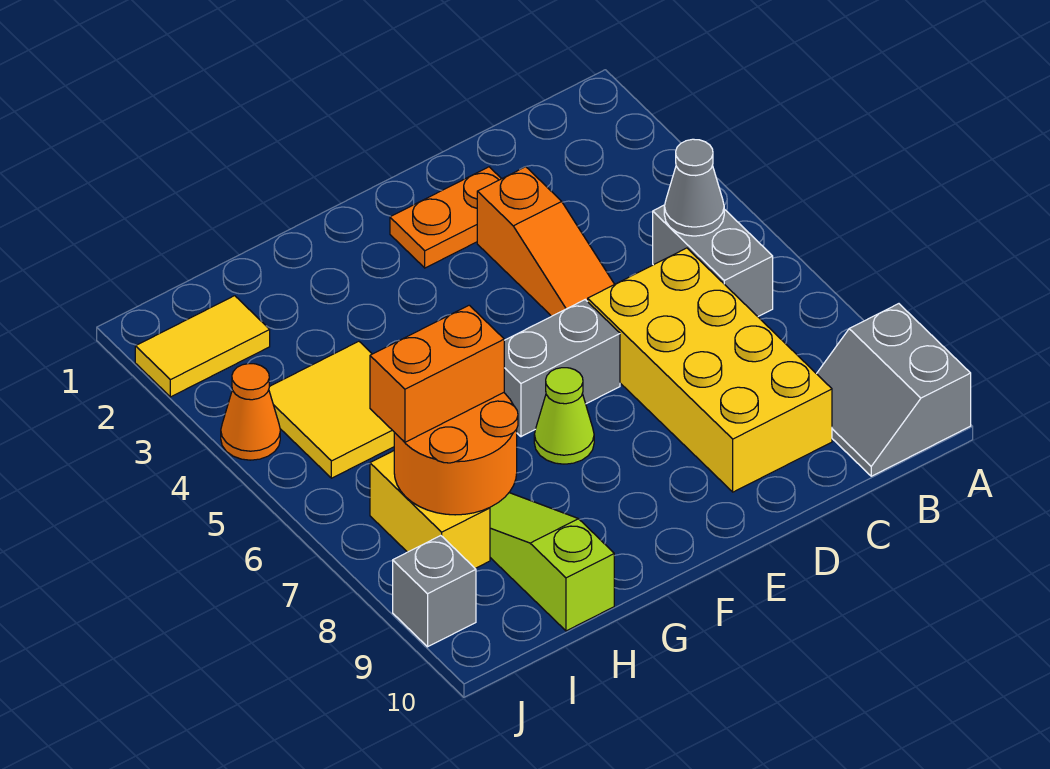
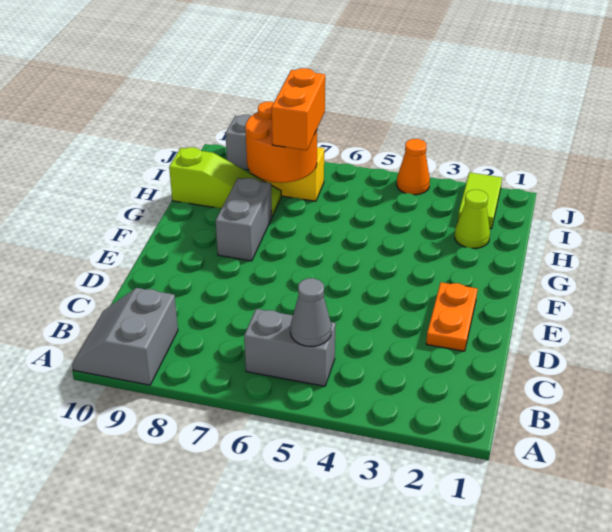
grey slope A9:B10 level 1 top A -> grey slope A9:B10 level 1 top 9
yellow brick C6:D9 level 1 -> none
orange slope D3:D5 level 1 top 3 -> none
grey brick E6:F6 level 1 -> grey brick F8:G8 level 1
lime cone F7 level 1 -> lime cone H2 level 1
yellow tile H4:I5 level 1 -> none
yellow tile I2:J2 level 1 -> lime tile I2:J2 level 1

